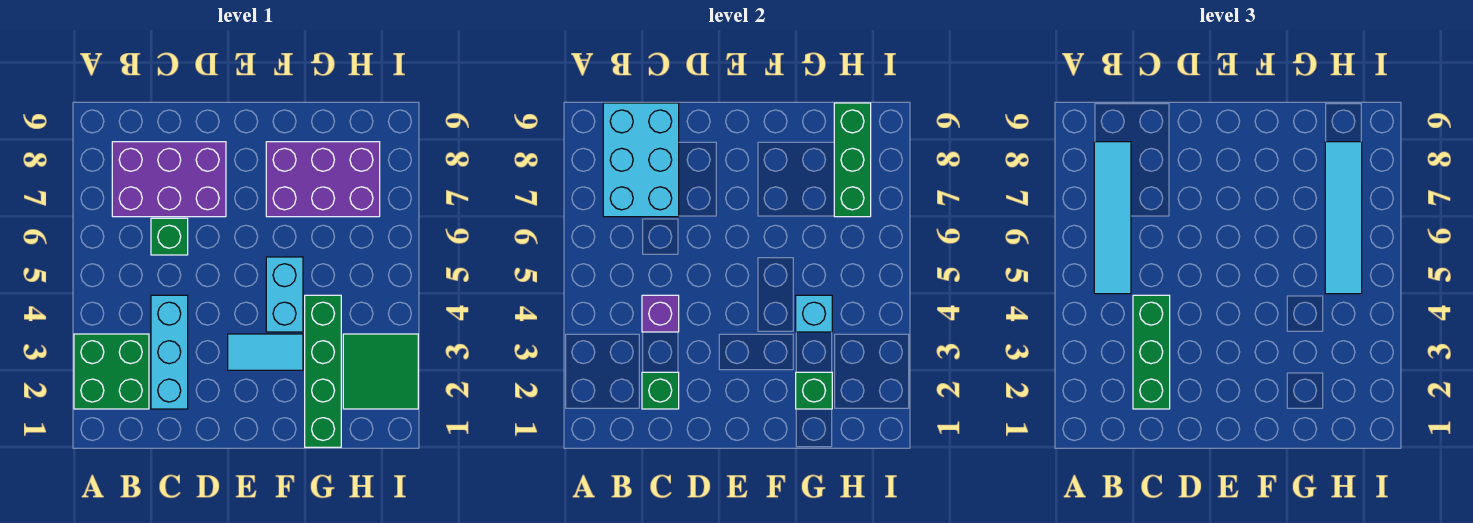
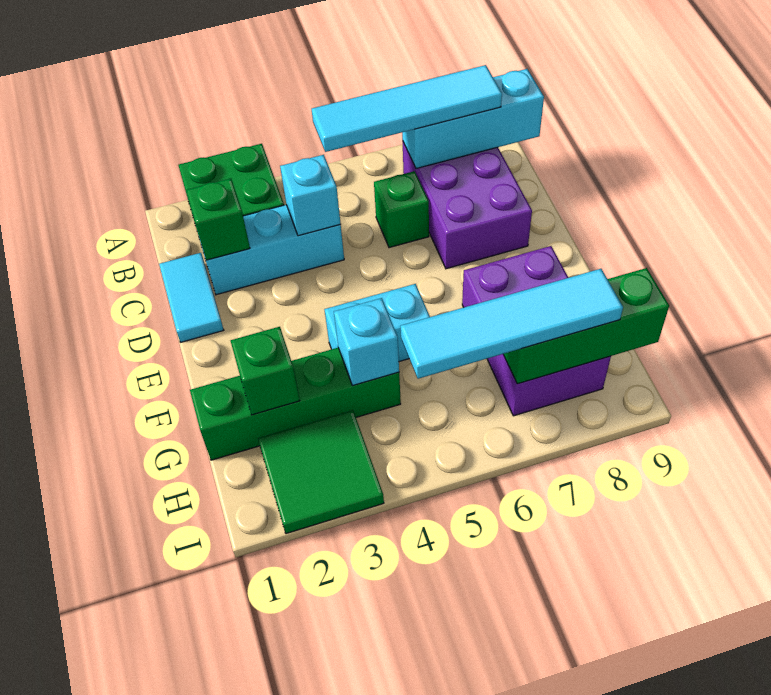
cyan brick B7:C9 level 2 -> cyan brick B7:B9 level 2
green brick C2:C4 level 3 -> none
purple brick C4 level 2 -> cyan brick C4 level 2
cyan tile E3:F3 level 1 -> cyan tile C1:D1 level 1

